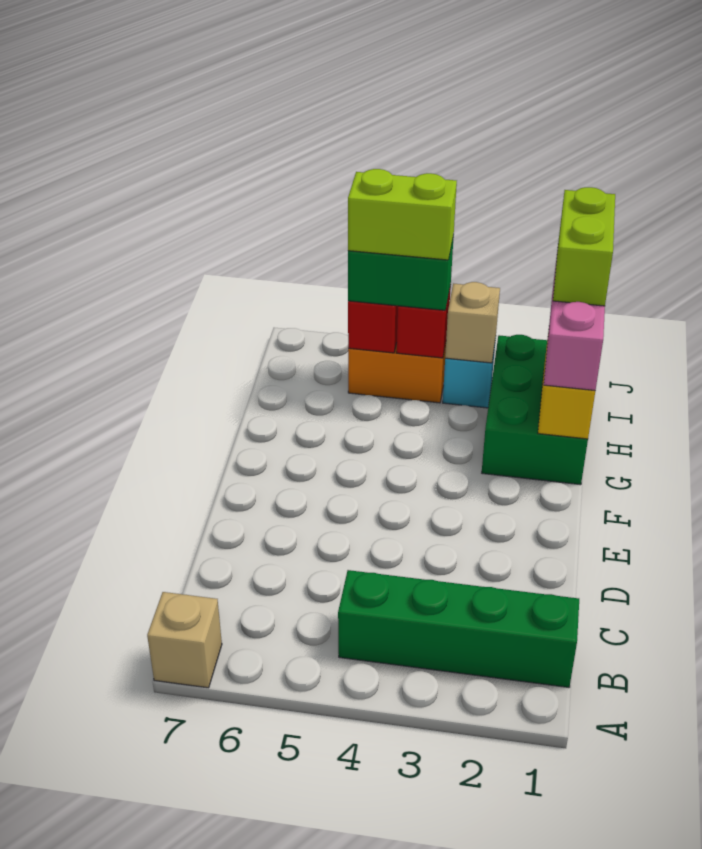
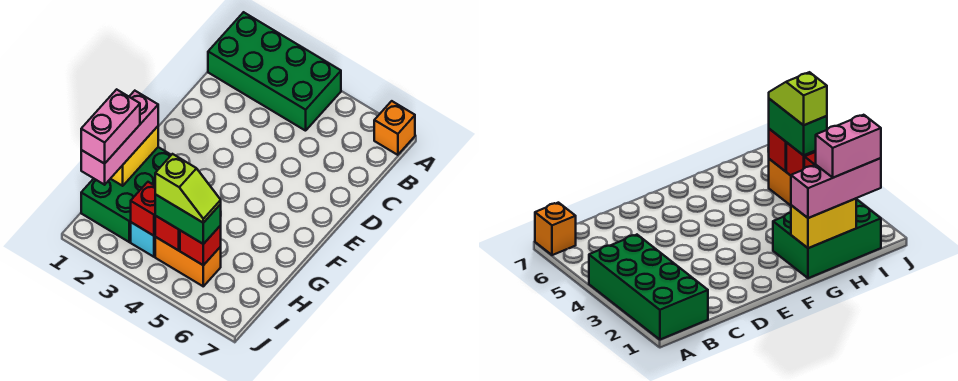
tan brick A7 level 1 -> orange brick A7 level 1
green brick B1:B4 level 1 -> green brick A1:B4 level 1
lime brick H1:I1 level 4 -> pink brick H1:I1 level 4
tan brick I3 level 2 -> red brick I3 level 2
lime brick I4:I5 level 4 -> lime slope I4:I5 level 4 top 4

